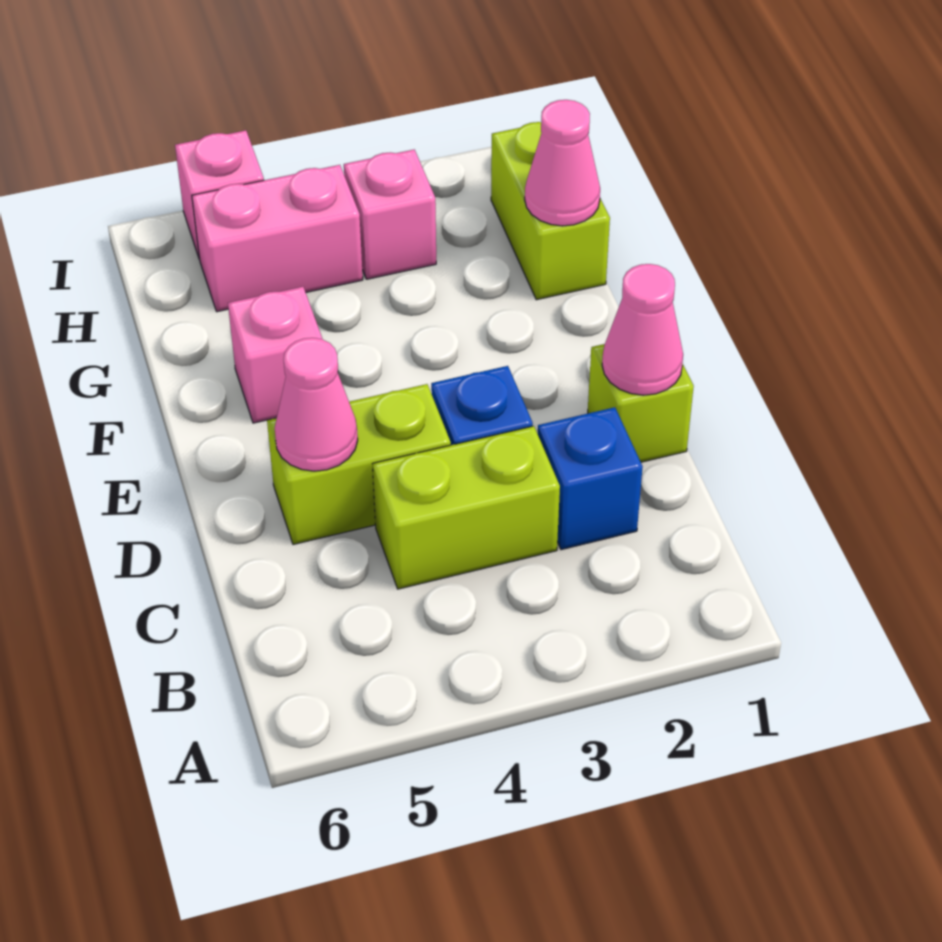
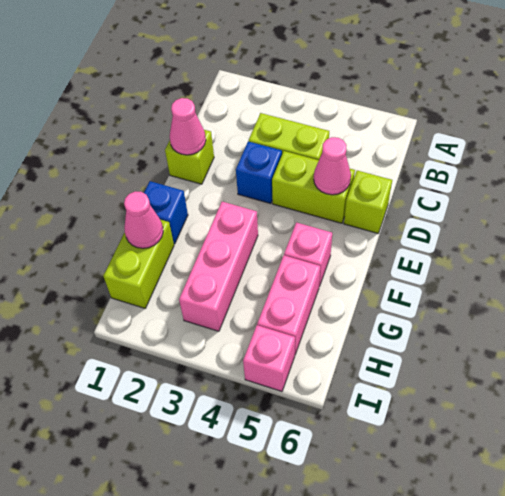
blue brick C2 level 1 -> blue brick F1 level 1
none -> lime brick D6 level 1
pink brick H3 level 1 -> pink brick F3:H3 level 1
pink brick H4:H5 level 1 -> pink brick G5:H5 level 1

